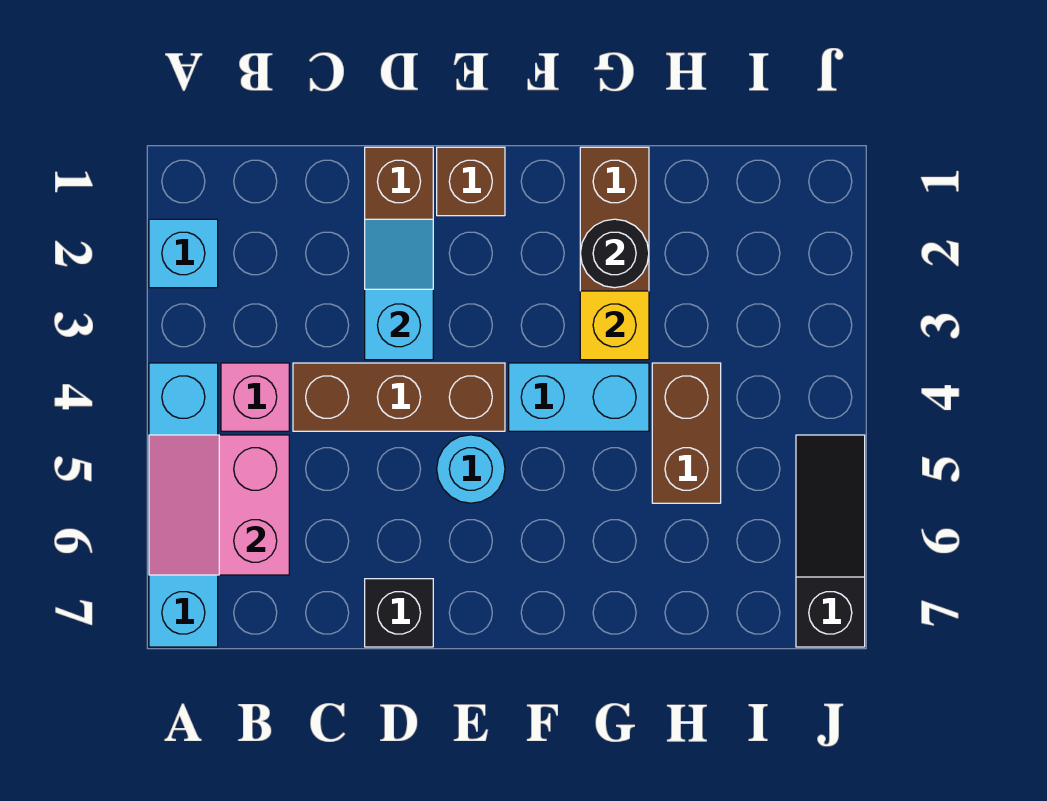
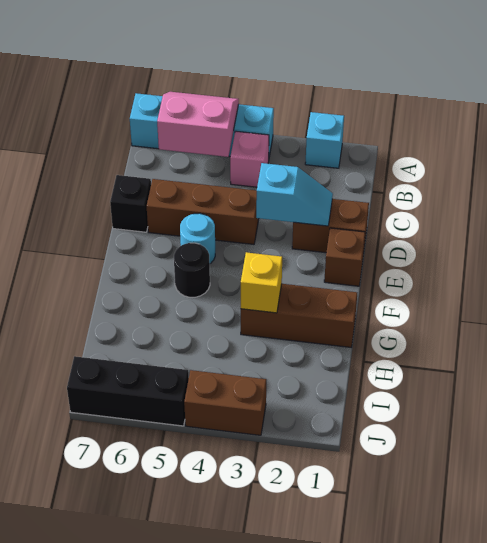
brown brick C4:E4 level 1 -> brown brick D4:D6 level 1
cyan brick F4:G4 level 1 -> none
black round brick G2 level 2 -> black round brick F5 level 1
brown brick H4:H5 level 1 -> brown brick J3:J4 level 1
black slope J5:J7 level 1 top 7 -> black brick J5:J7 level 1

